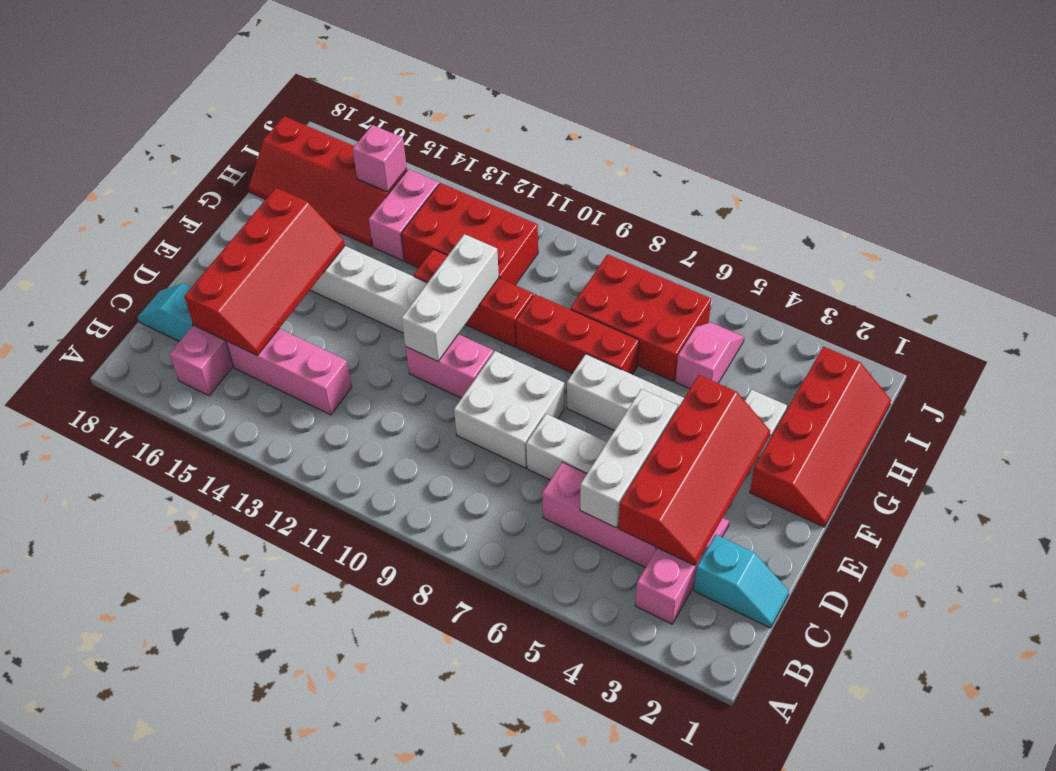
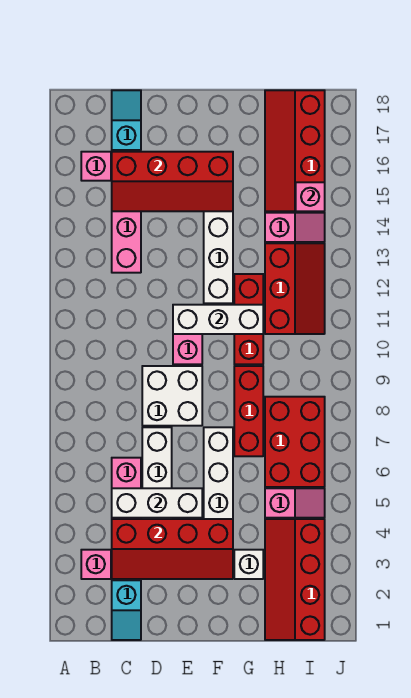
red slope F1:I2 level 1 top 2 -> red slope H1:I4 level 1 top I
red brick H11:I13 level 1 -> red slope H11:I13 level 1 top H
pink brick H14:I14 level 1 -> pink slope H14:I14 level 1 top H

